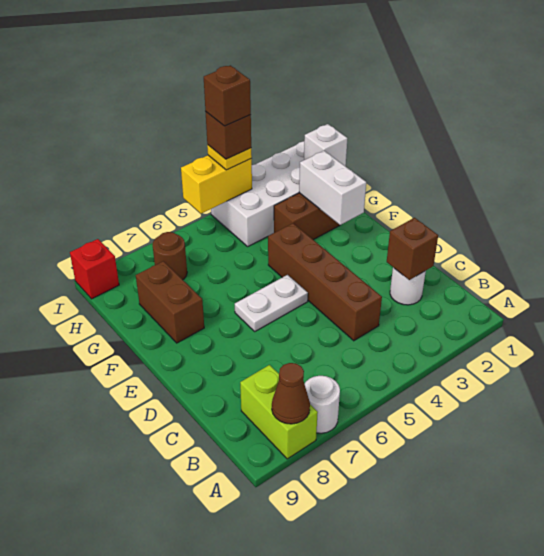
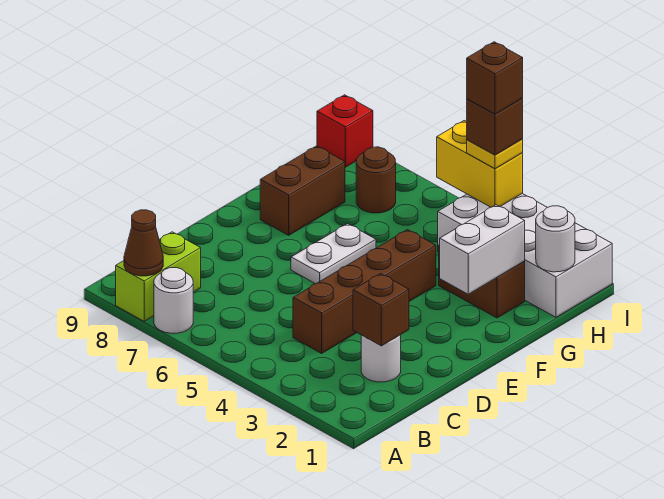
white plate E5:E6 level 1 -> white plate E6:F6 level 1
white brick H1 level 2 -> white round brick H1 level 2

